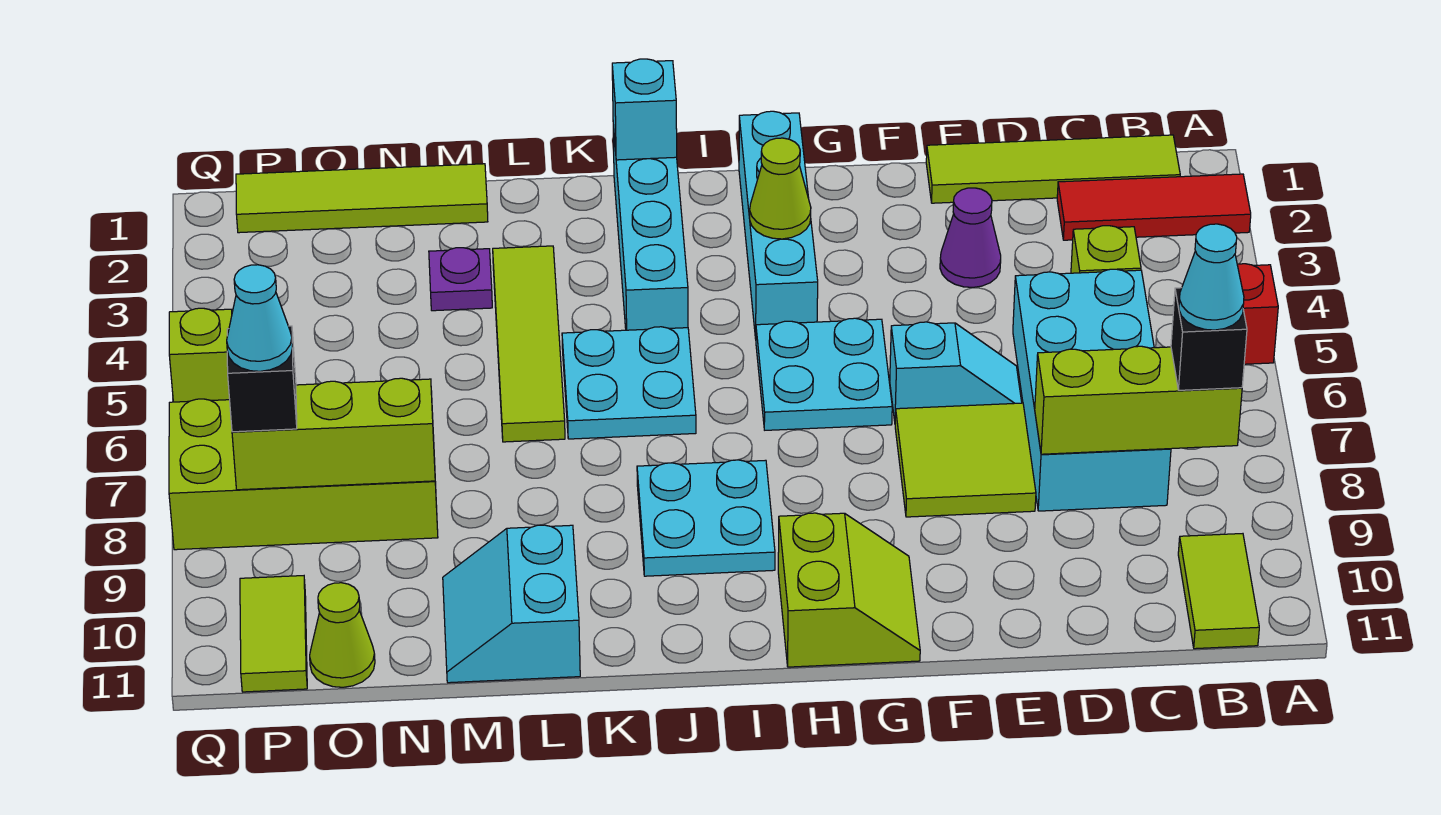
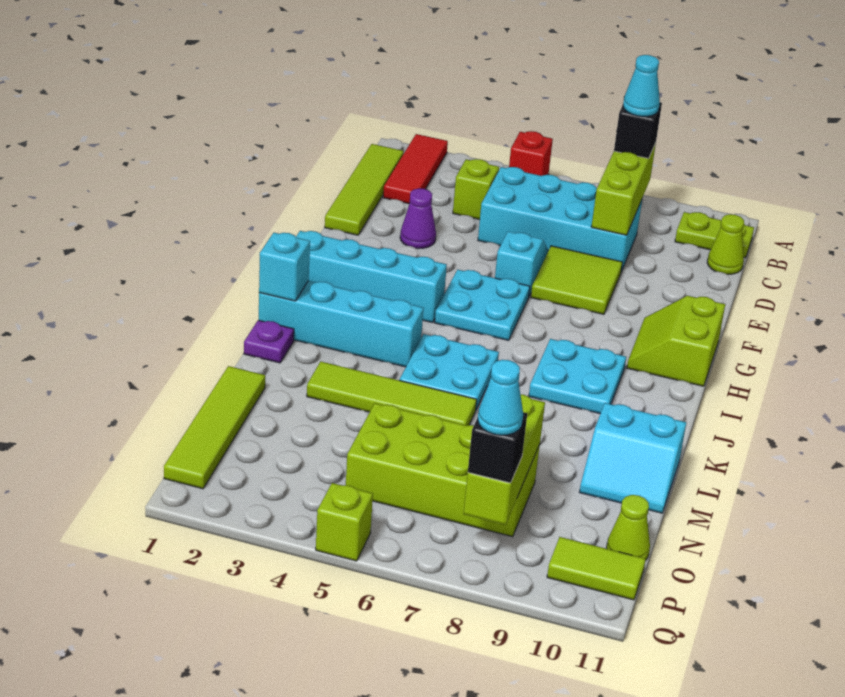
lime tile B10:B11 level 1 -> lime plate B10:B11 level 1
lime slope G10:H11 level 1 top H -> lime slope G10:H11 level 1 top 11
lime cone H3 level 2 -> lime cone C11 level 1
purple plate M3 level 1 -> purple plate K1 level 1
lime brick N7:Q8 level 1 -> lime brick N5:O8 level 1

